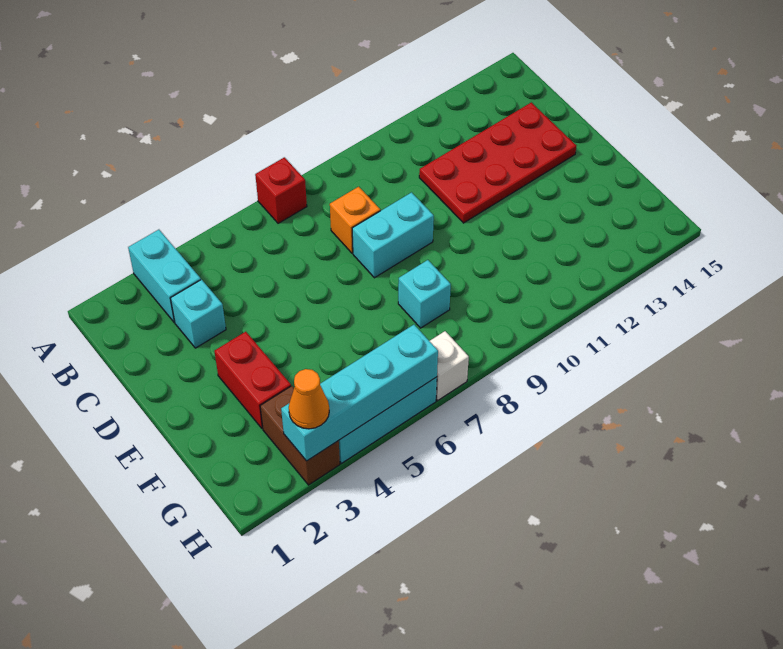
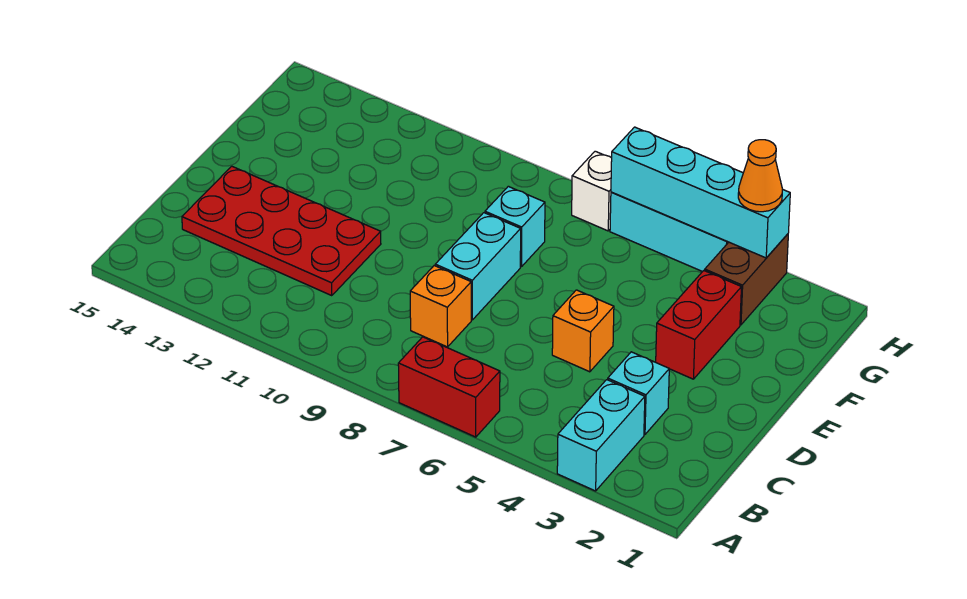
red brick A7 level 1 -> red brick A6:A7 level 1
none -> orange brick D5 level 1
cyan brick D8:D9 level 1 -> cyan brick D8:E8 level 1

